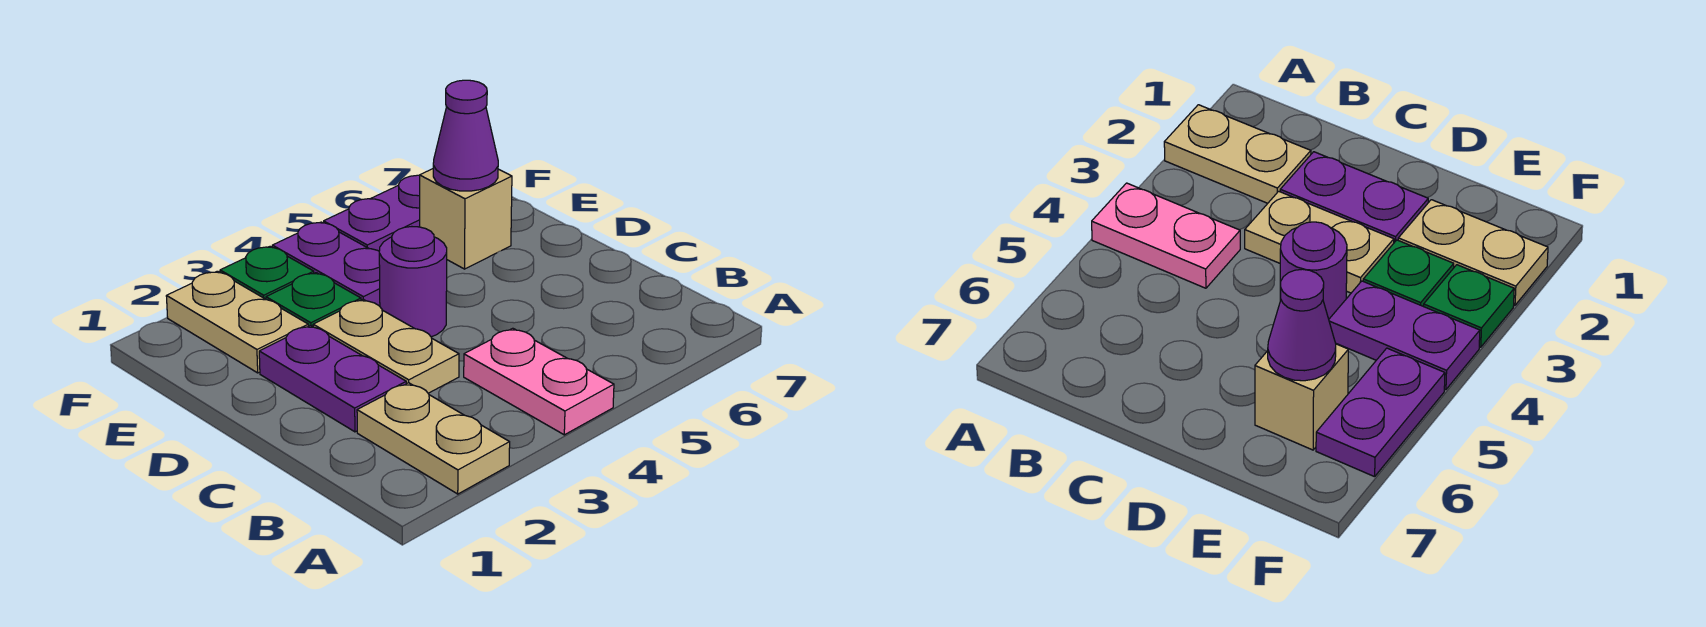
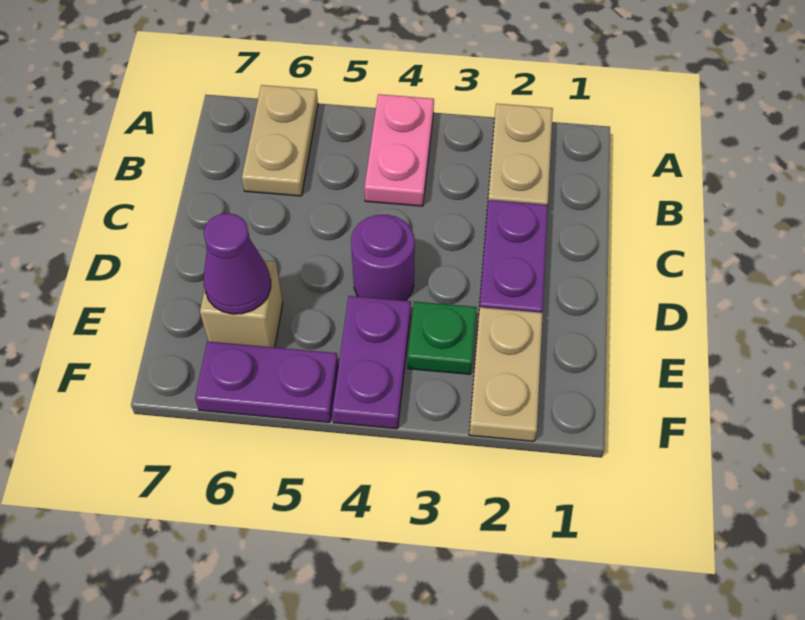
tan plate C3:D3 level 1 -> tan plate A6:B6 level 1
green plate F3 level 1 -> none

